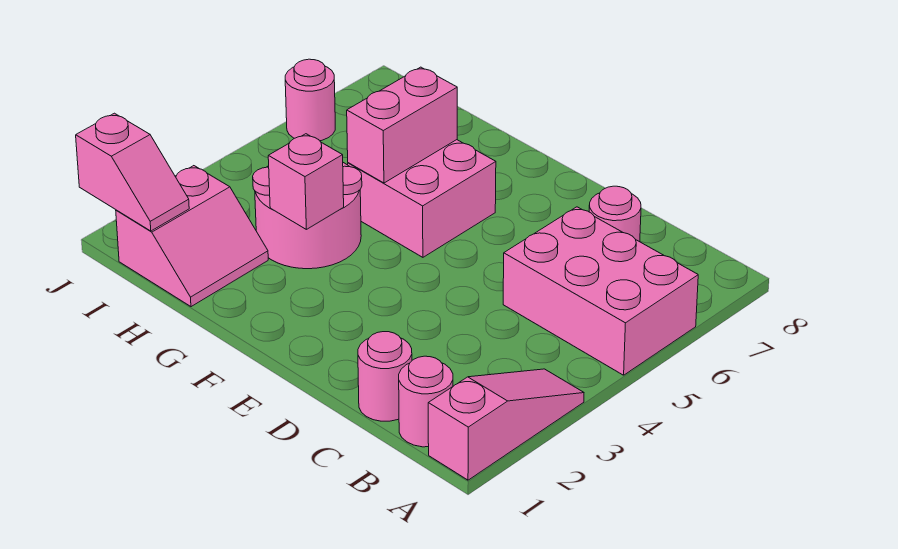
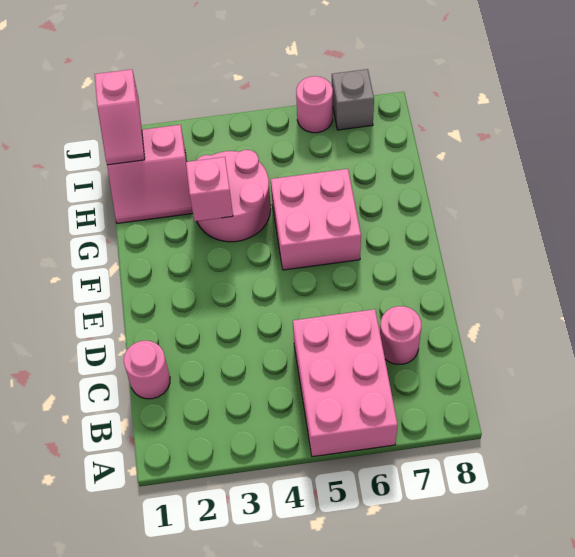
pink slope A1:A3 level 1 top 1 -> none
pink round brick B1 level 1 -> none
pink brick G5:G6 level 2 -> none
none -> grey brick J7 level 1

